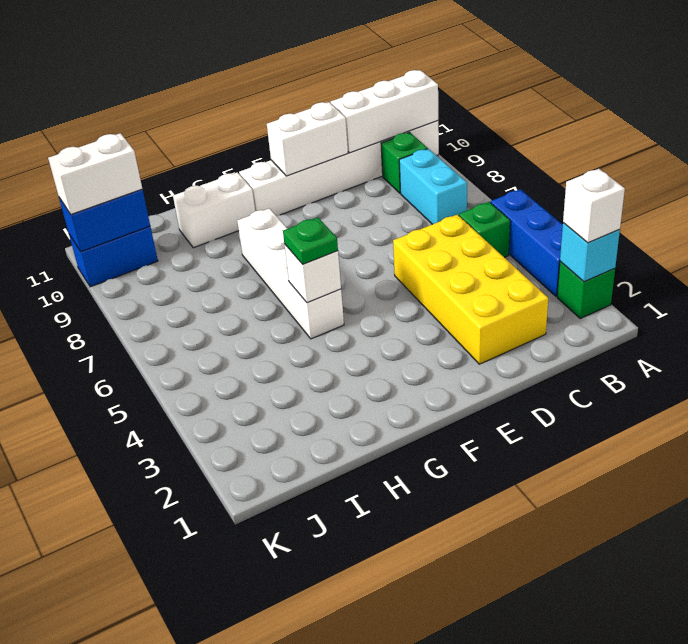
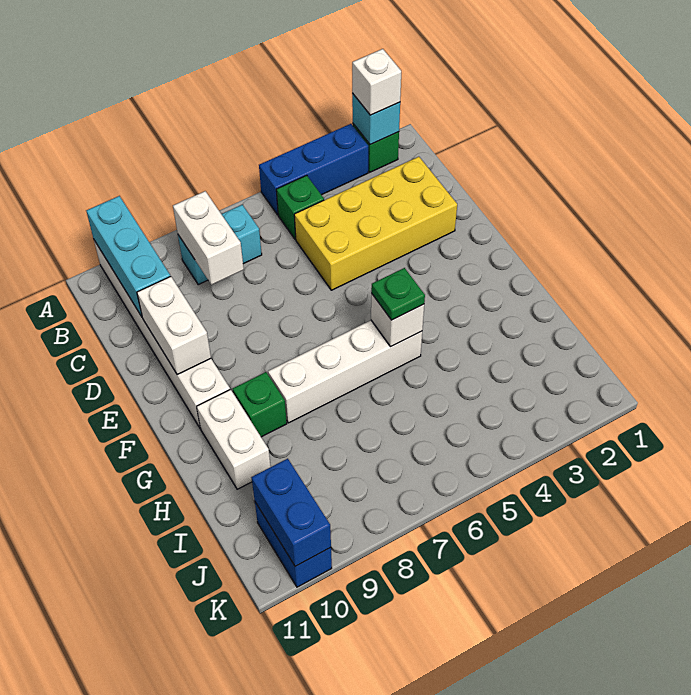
white brick A10:C10 level 2 -> cyan brick A10:C10 level 2
green brick B9 level 1 -> green brick G9 level 1
white brick J10:K10 level 3 -> white brick B8:C8 level 2

